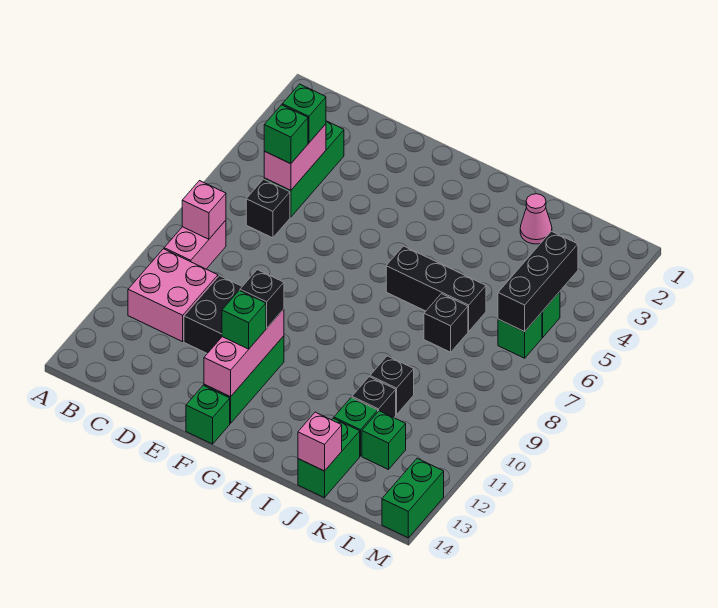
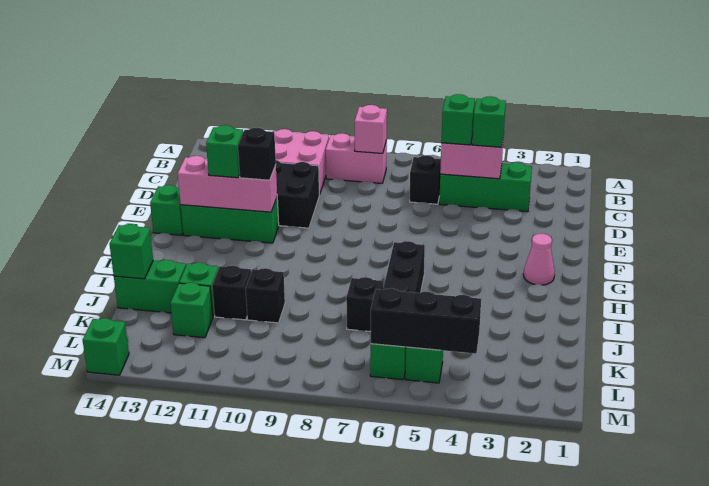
pink cone J2 level 1 -> pink cone G2 level 1
pink brick J14 level 2 -> green brick J14 level 2
green brick M13:M14 level 1 -> green brick M14 level 1

